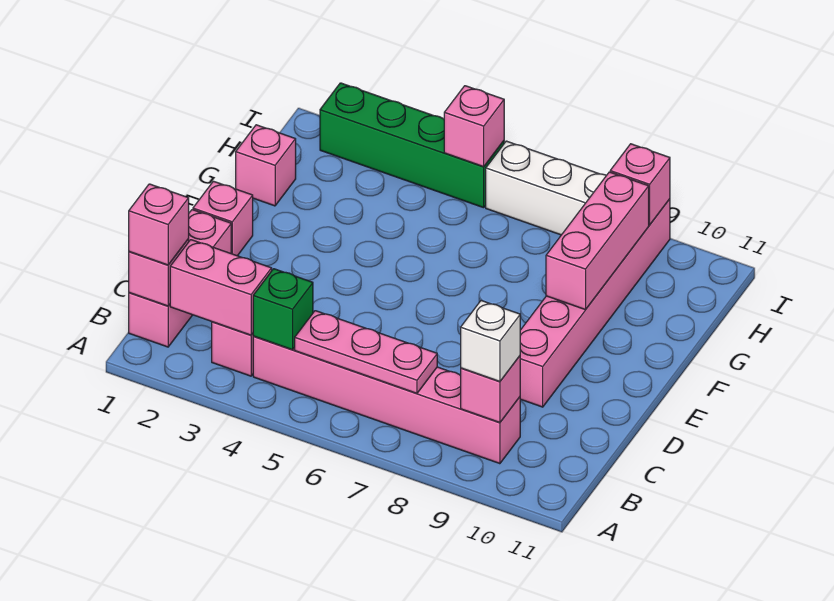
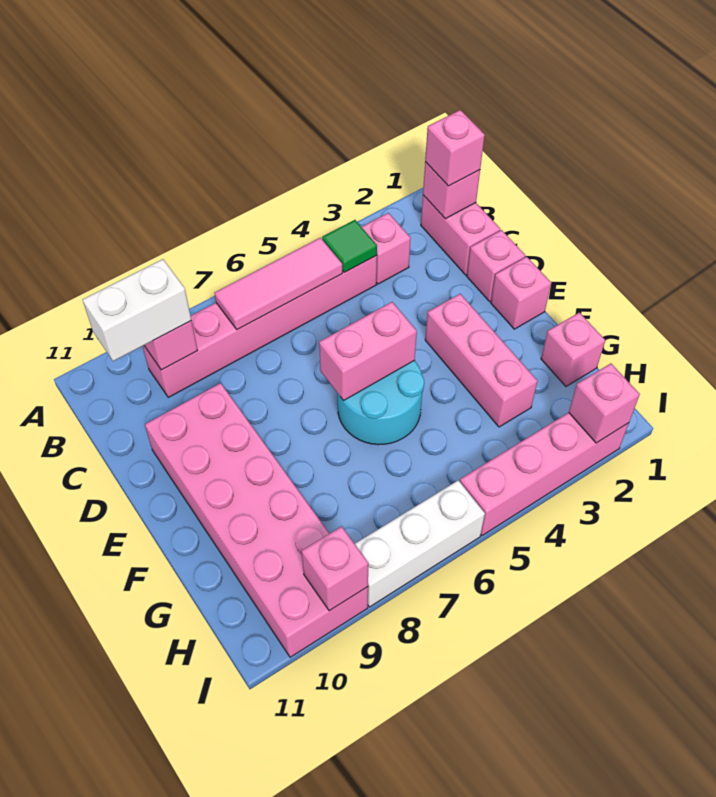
pink brick B2:B3 level 2 -> pink brick E5:E6 level 2
green brick B4 level 2 -> green tile B4 level 2
pink plate B5:B7 level 2 -> pink tile B5:B7 level 2
white brick B9 level 3 -> white brick B9:B10 level 3
pink brick D9:I9 level 1 -> pink brick D9:I10 level 1
none -> cyan round brick E5:F6 level 1
pink brick F9:H9 level 2 -> pink brick E3:G3 level 1
green brick I2:I5 level 1 -> pink brick I2:I5 level 1
pink brick I5 level 2 -> pink brick I2 level 2

